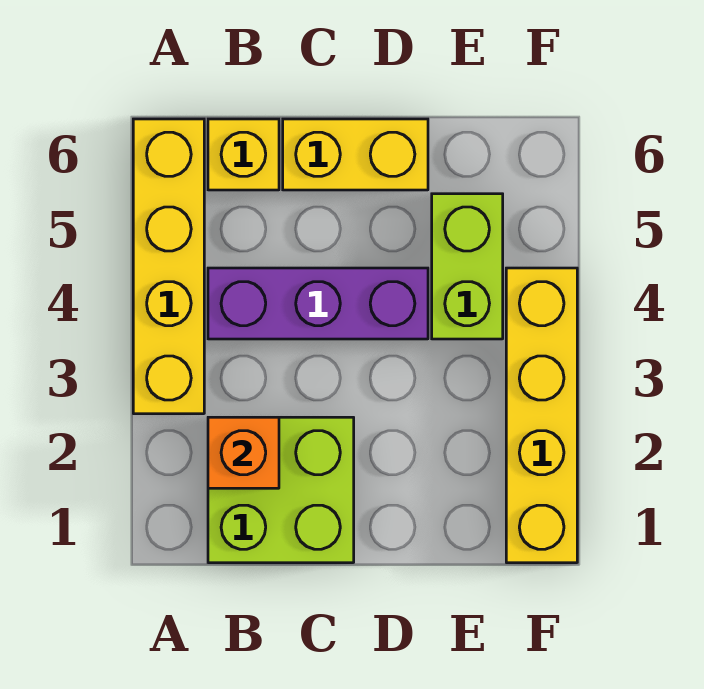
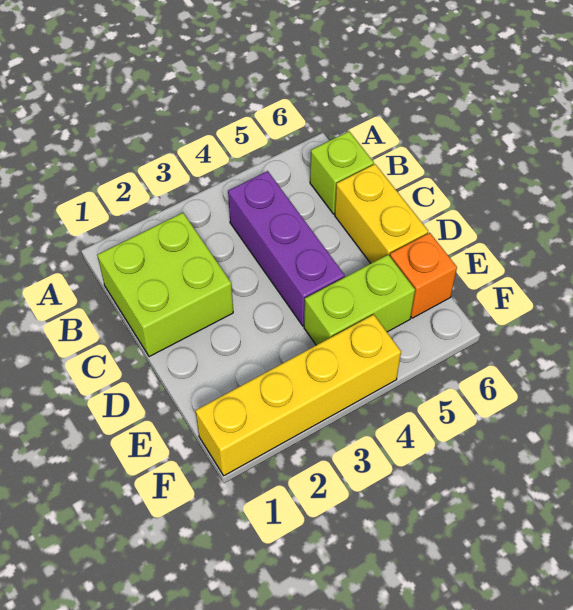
yellow brick A3:A6 level 1 -> none
orange brick B2 level 2 -> orange brick E6 level 1
yellow brick B6 level 1 -> lime brick B6 level 1

